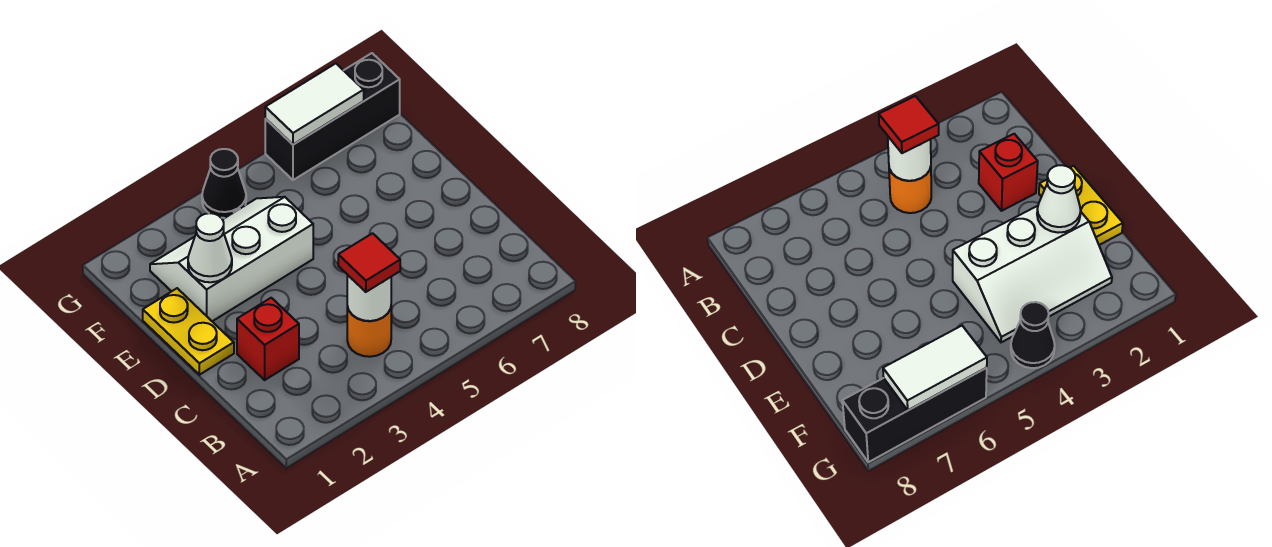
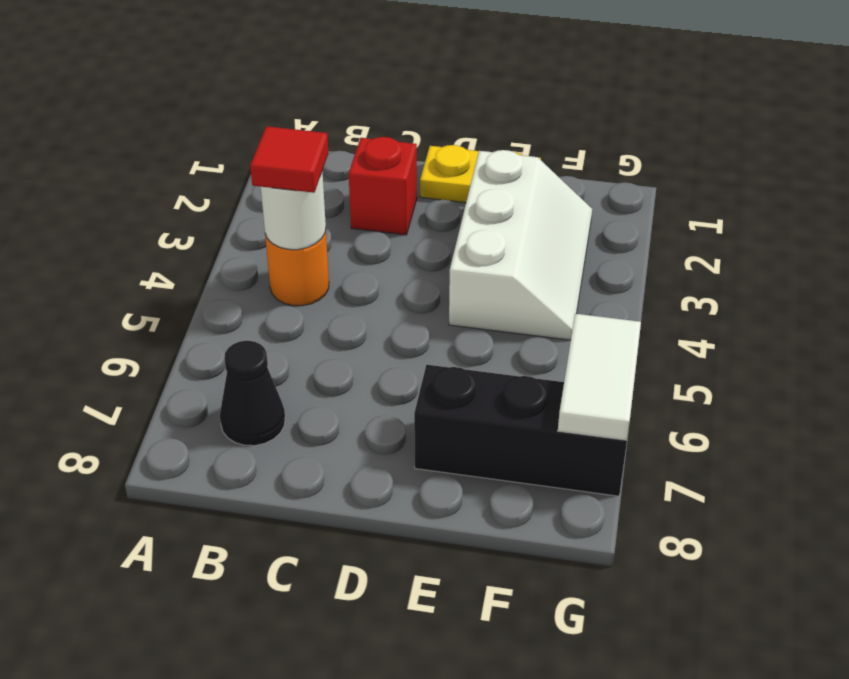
white cone E2 level 2 -> none
black cone G4 level 1 -> black cone B7 level 1
black brick G6:G8 level 1 -> black brick E7:G7 level 1

